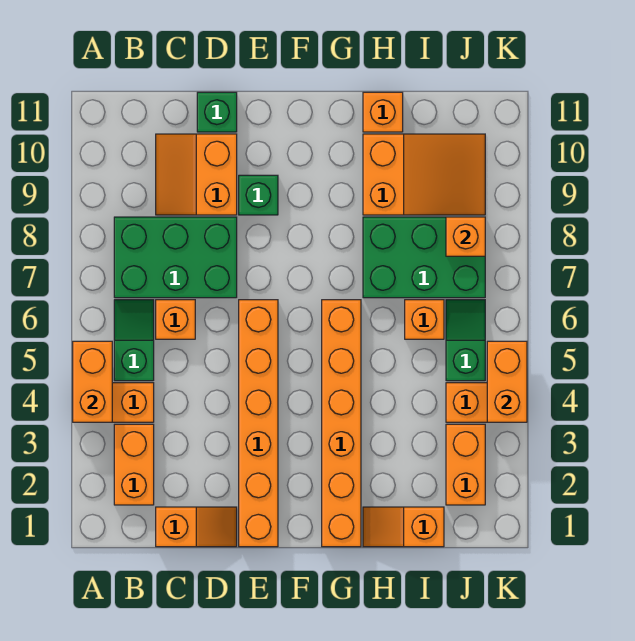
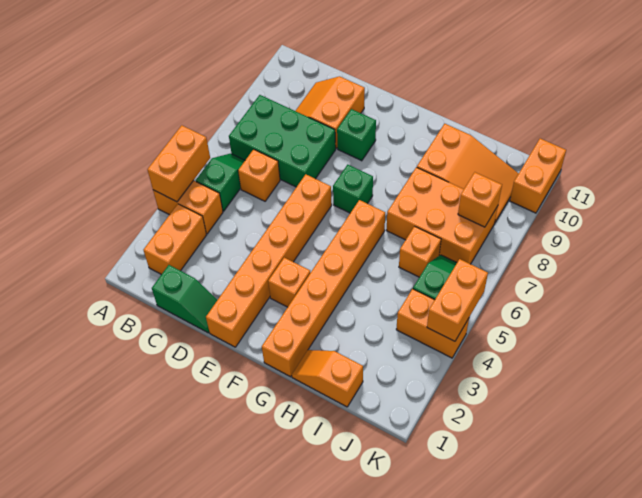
orange slope C1:D1 level 1 top C -> green slope C1:D1 level 1 top C
green brick D11 level 1 -> green brick F7 level 1
green brick H7:J8 level 1 -> orange brick H7:J8 level 1
orange brick H11 level 1 -> orange brick F3 level 1
orange brick J2:J3 level 1 -> orange brick K10:K11 level 1

